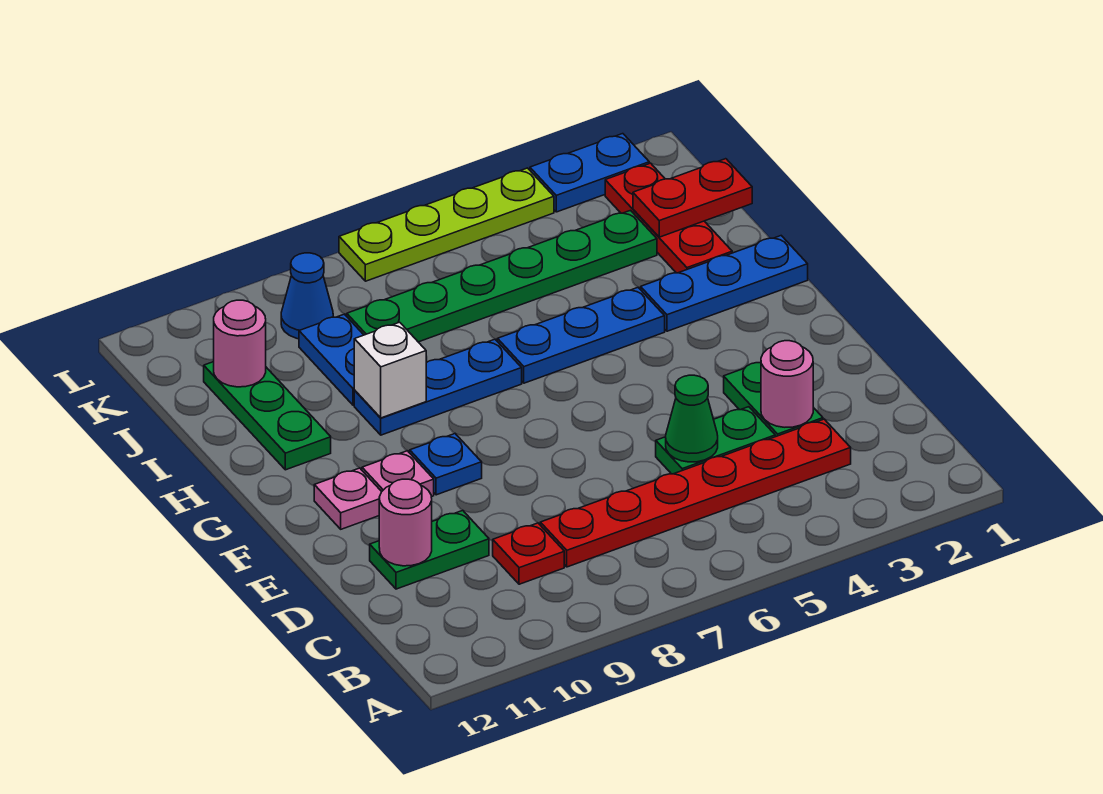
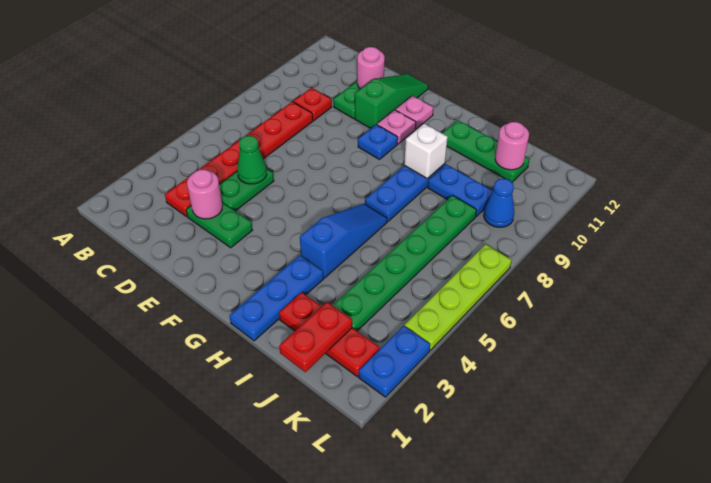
none -> green slope E10:E12 level 1 top 10
blue plate H4:H6 level 1 -> blue slope H4:H6 level 1 top 4

